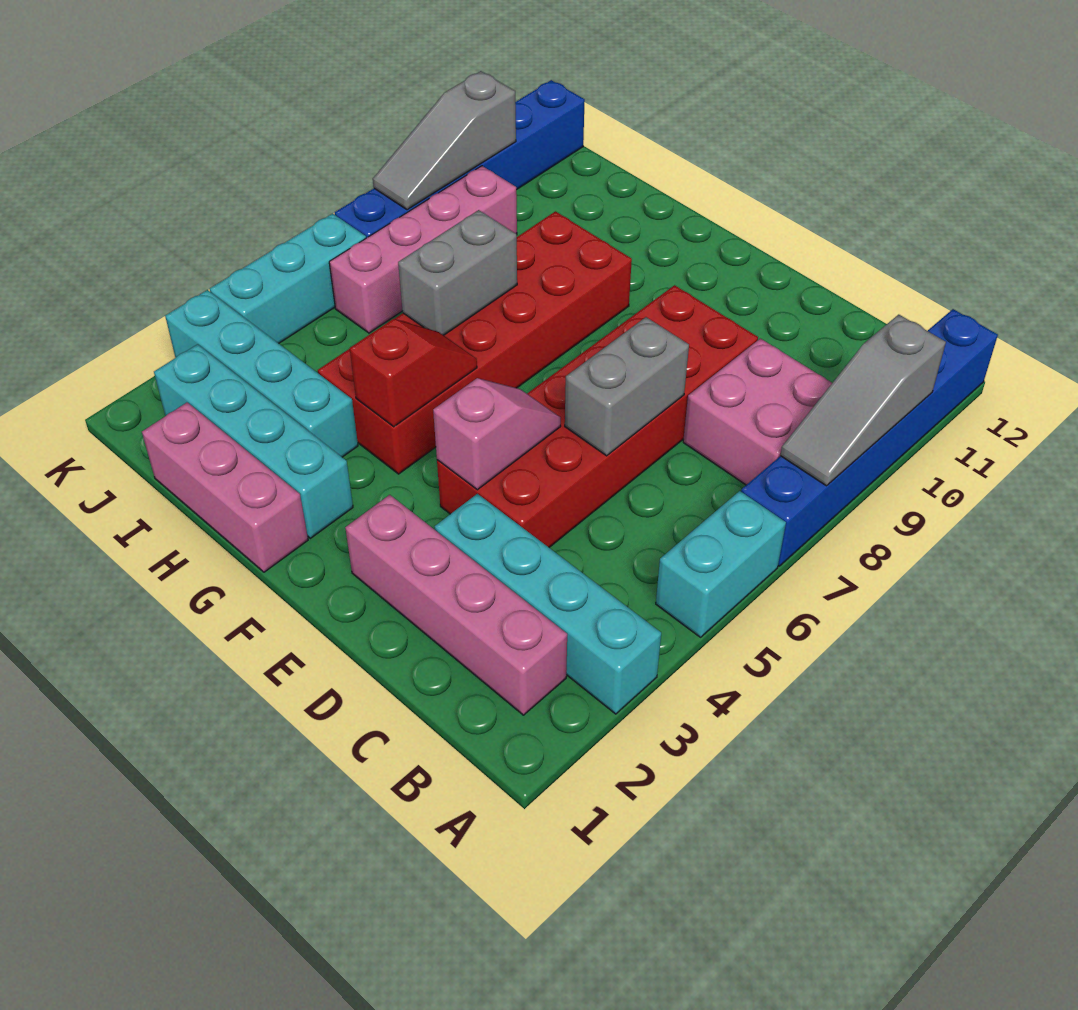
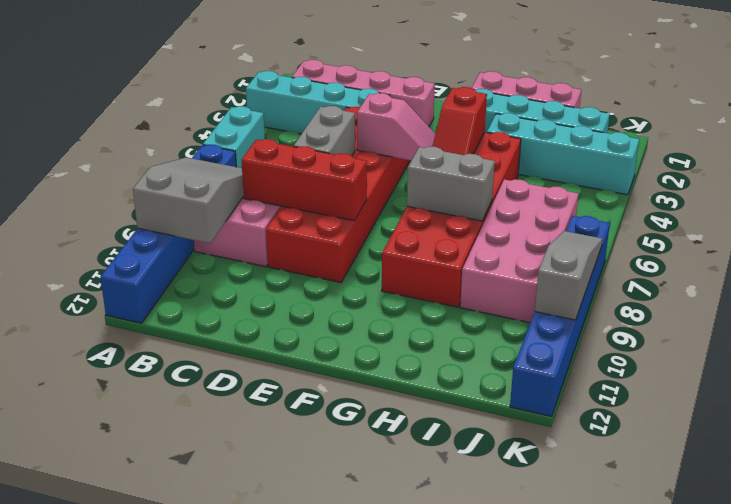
grey slope A8:A10 level 2 top 10 -> grey slope A8:B10 level 2 top 10
none -> red brick C8:E8 level 2
pink slope E4:E5 level 2 top 4 -> pink slope E5:F5 level 2 top E
grey brick H6:H7 level 2 -> grey brick G7:H7 level 2
pink brick J6:J9 level 1 -> pink brick I6:J9 level 1
cyan brick K4:K6 level 1 -> none

